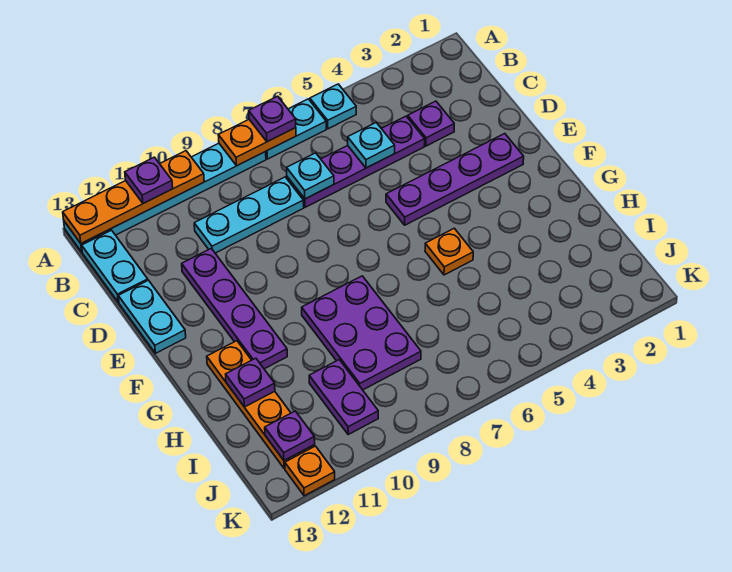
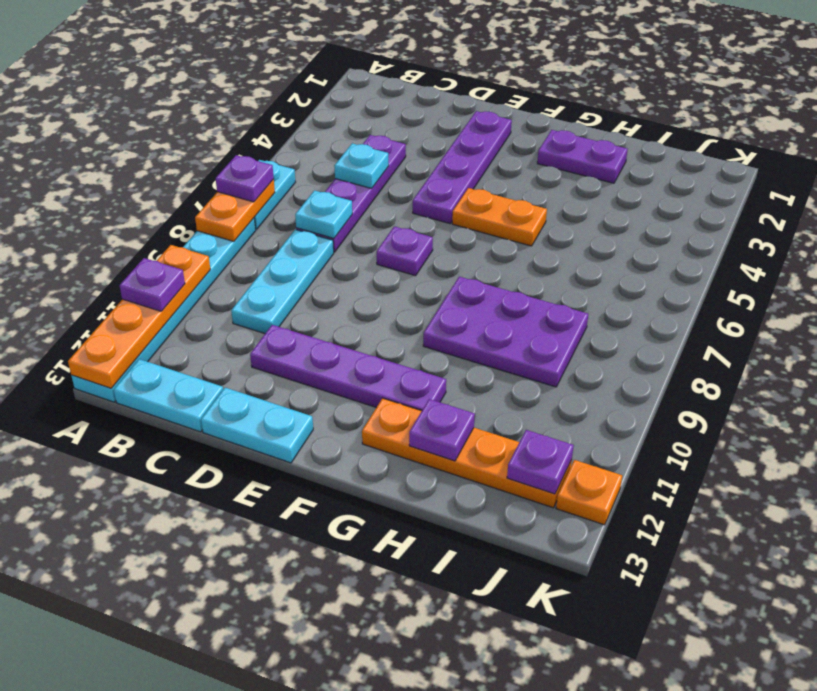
cyan plate A5 level 1 -> none
purple plate C3 level 1 -> purple plate E7 level 1
orange plate G5 level 1 -> orange plate F5:G5 level 1
purple plate I10:J10 level 1 -> purple plate G2:H2 level 1

